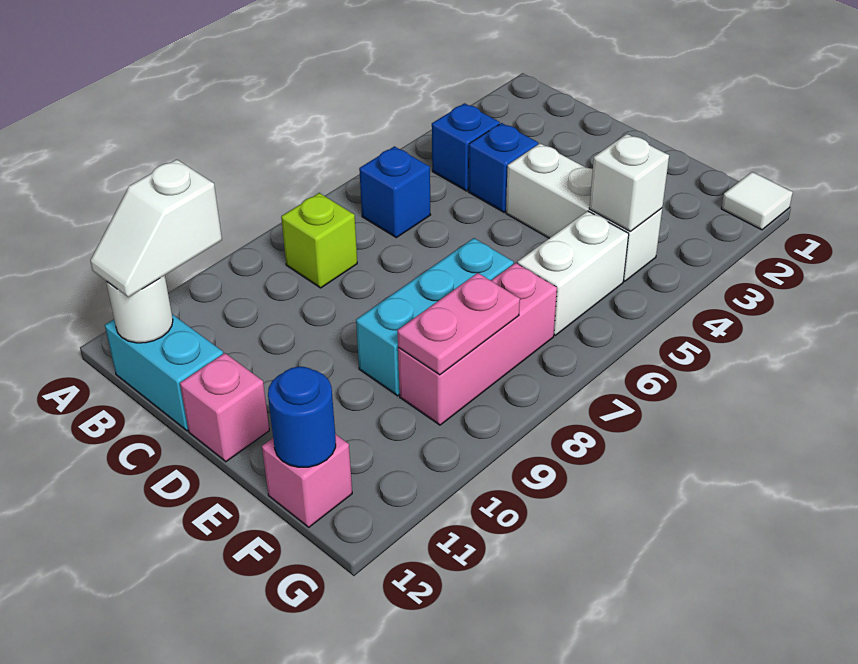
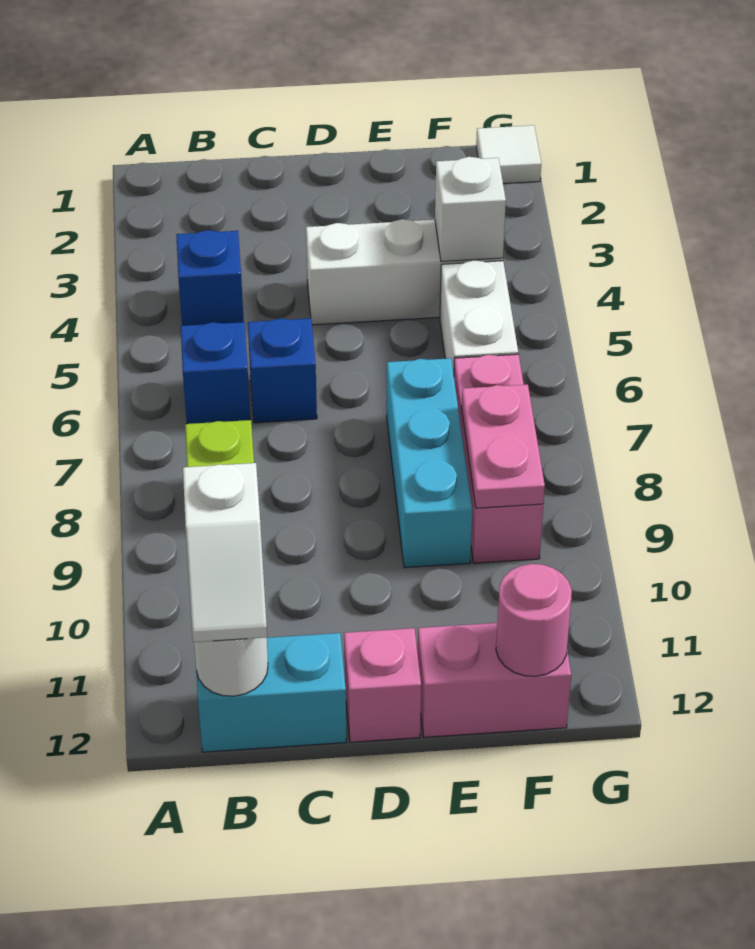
blue brick C4 level 1 -> blue brick C6 level 1
pink brick F12 level 1 -> pink brick E12:F12 level 1
blue round brick F12 level 2 -> pink round brick F12 level 2

